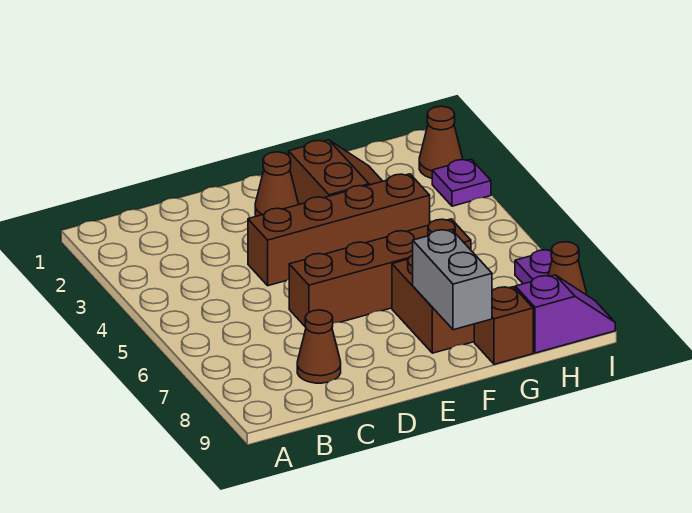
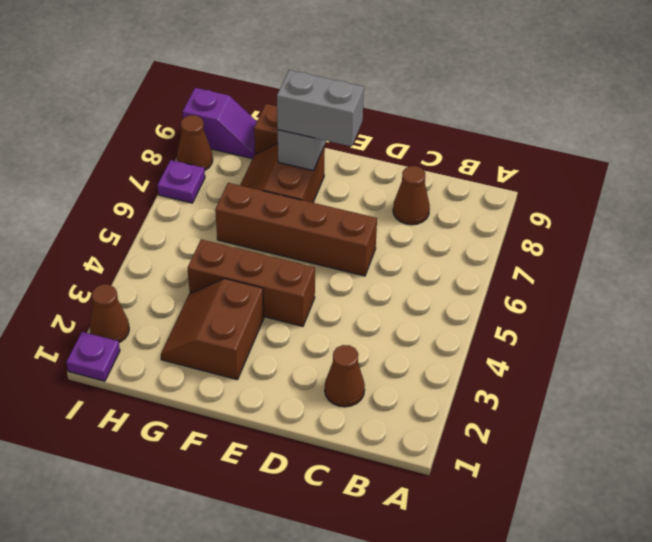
brown brick D4:G4 level 1 -> brown brick E4:G4 level 1
brown cone E2 level 1 -> brown cone C2 level 1
none -> grey brick E8:F8 level 3
purple slope H9:I9 level 1 top H -> purple slope H9:I9 level 1 top I
purple plate I3 level 1 -> purple plate I1 level 1

